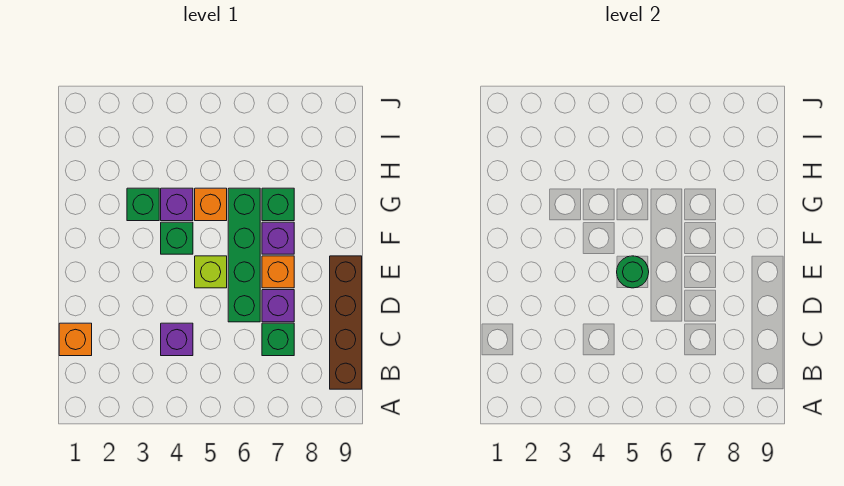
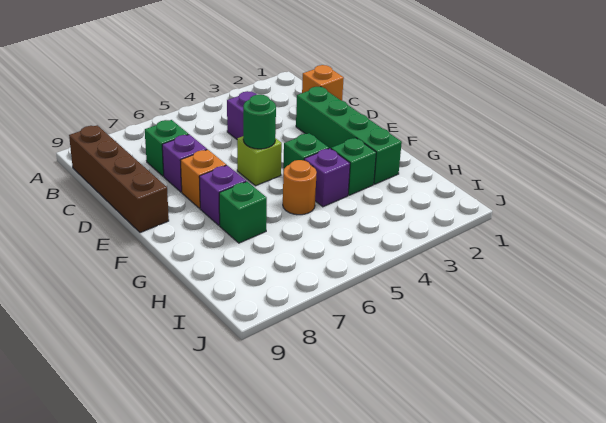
green brick D6:G6 level 1 -> green brick D2:G2 level 1
orange brick G5 level 1 -> orange round brick G5 level 1

